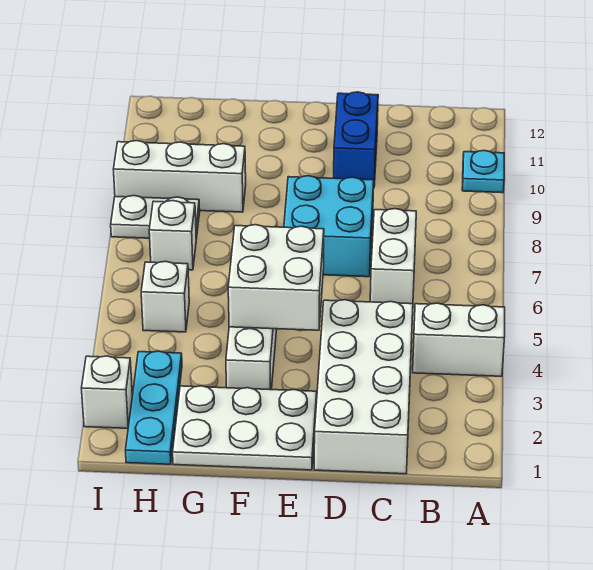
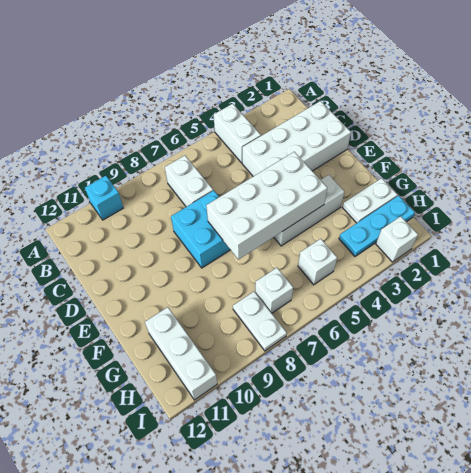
cyan plate A10 level 1 -> cyan brick A10 level 1
white brick C6:C7 level 1 -> white brick B7:C7 level 1
blue brick D10:D11 level 1 -> none
white plate E1:G2 level 1 -> white plate G1:G2 level 1
white brick E4:F5 level 2 -> white brick E4:F7 level 2
white brick G9:I9 level 1 -> white brick G11:I11 level 1

